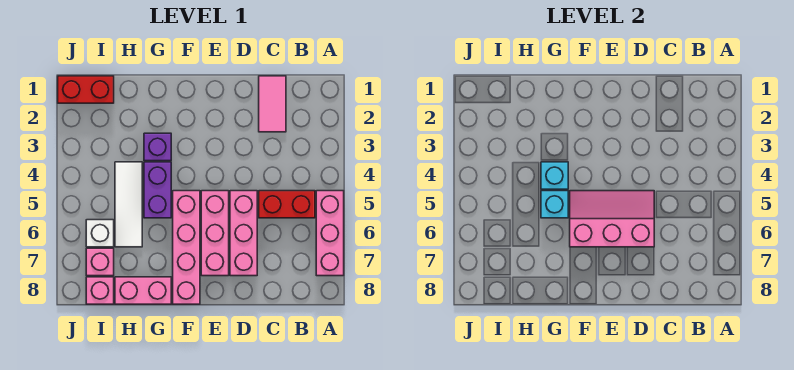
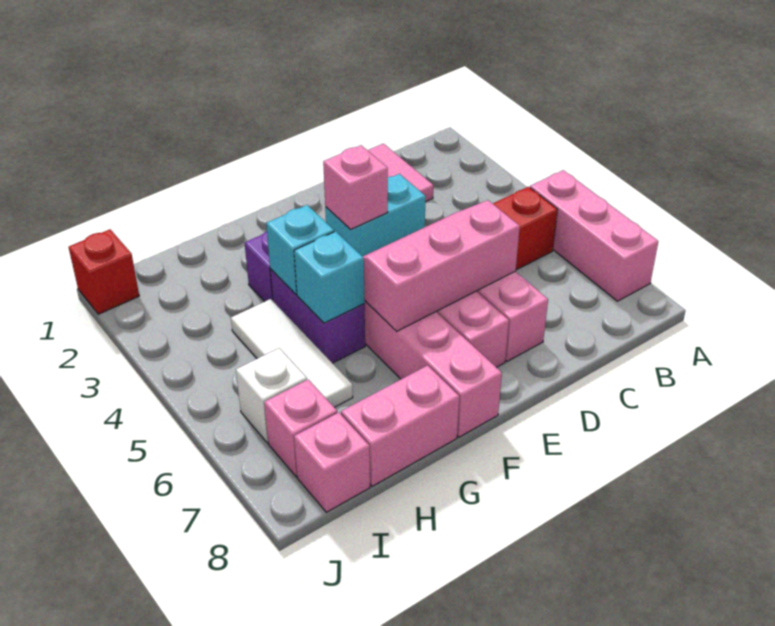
none -> cyan brick D3:E3 level 1
none -> pink brick E3 level 2
red brick I1:J1 level 1 -> red brick J1 level 1

